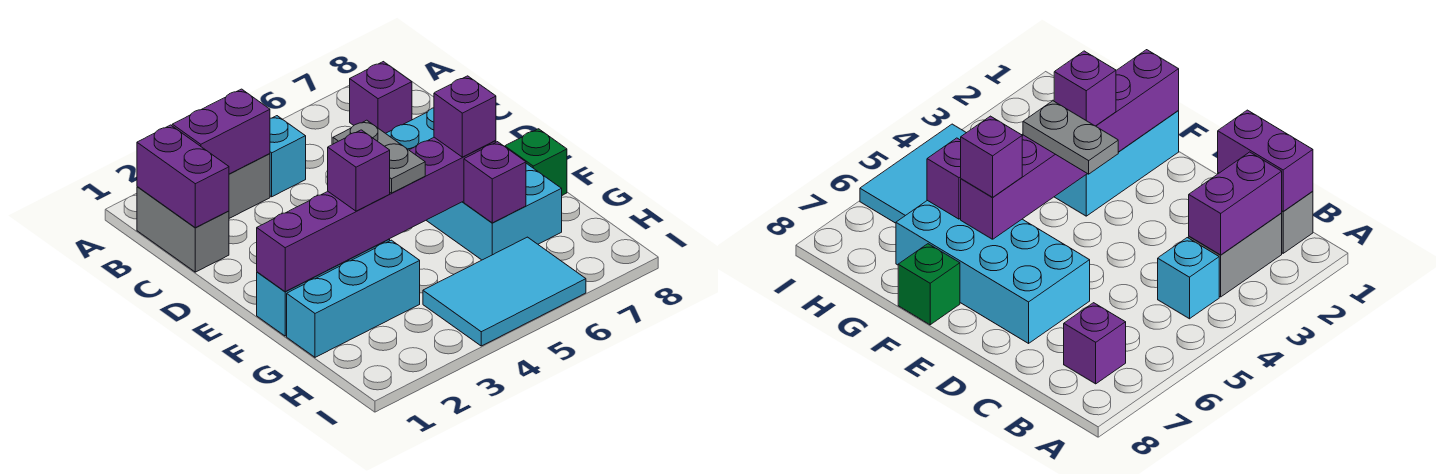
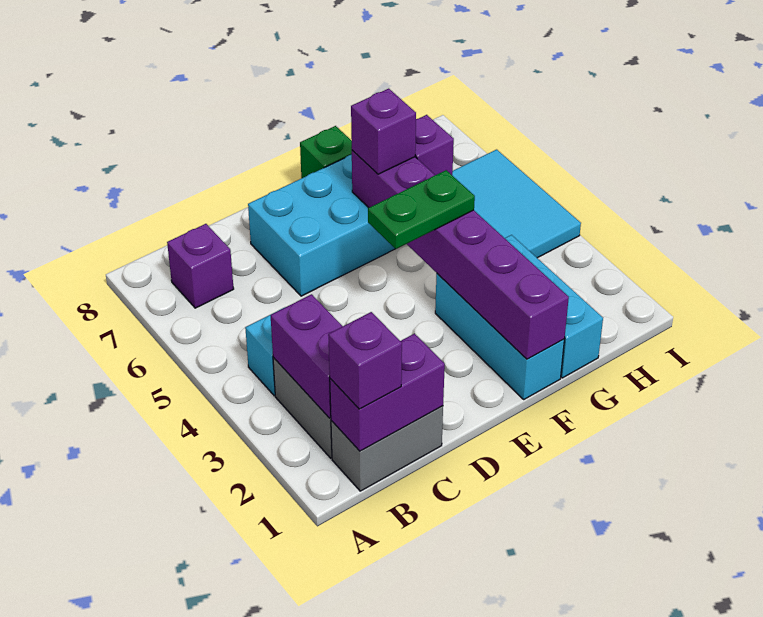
grey plate E4:F4 level 3 -> green plate E4:F4 level 3
purple brick F3 level 3 -> purple brick B1 level 3

